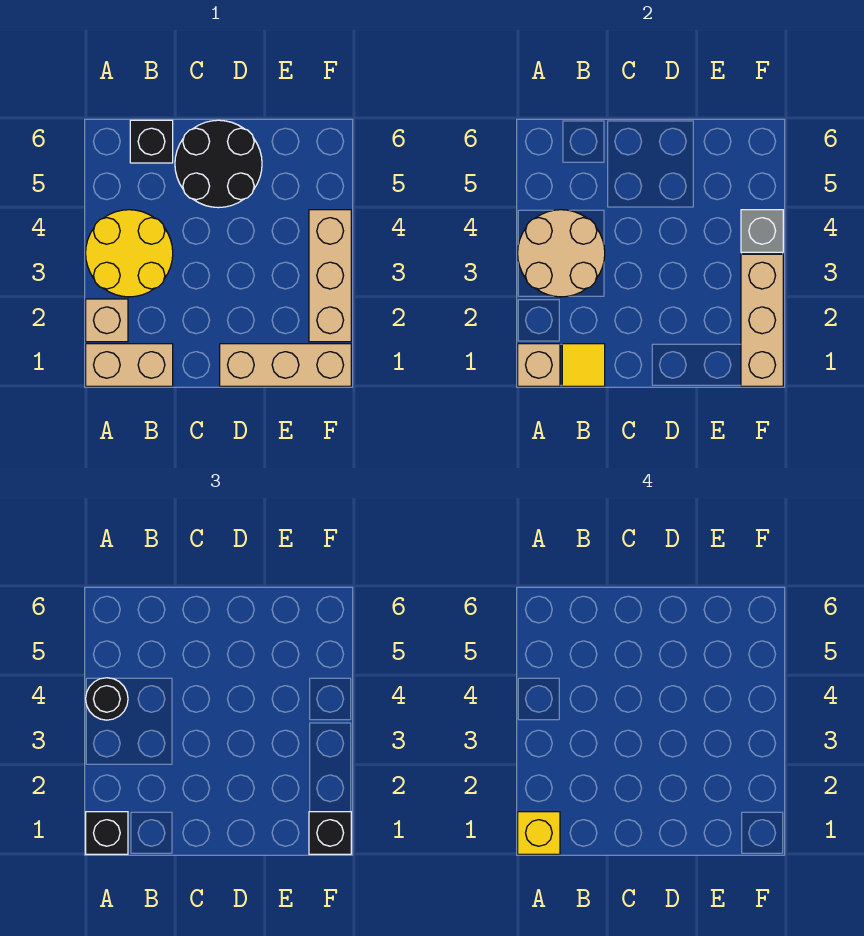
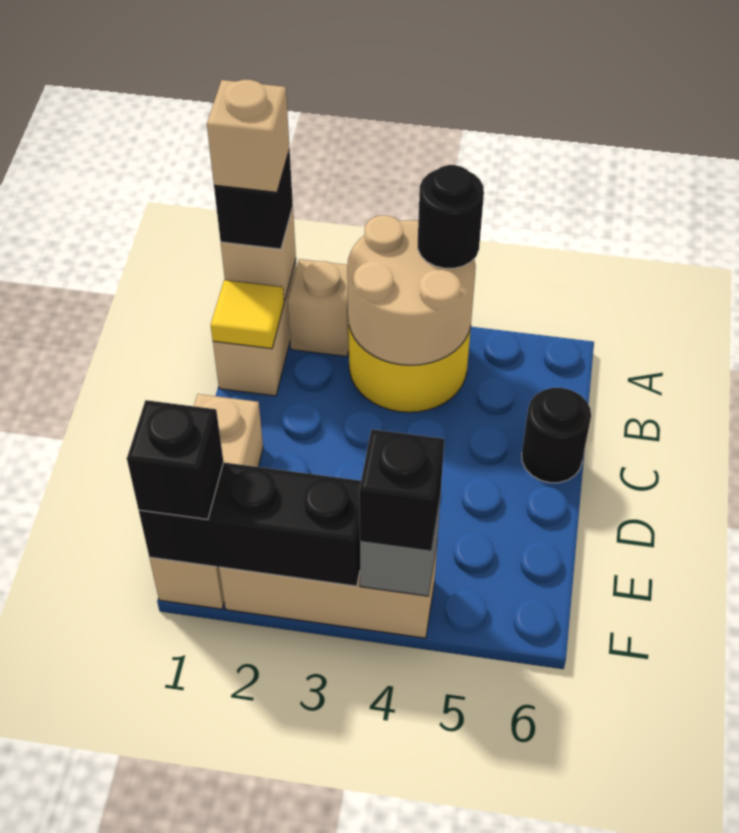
yellow brick A1 level 4 -> tan brick A1 level 4
black brick B6 level 1 -> black brick F4 level 3
black round brick C5:D6 level 1 -> black round brick C6 level 1
tan brick F1:F3 level 2 -> black brick F1:F3 level 2

